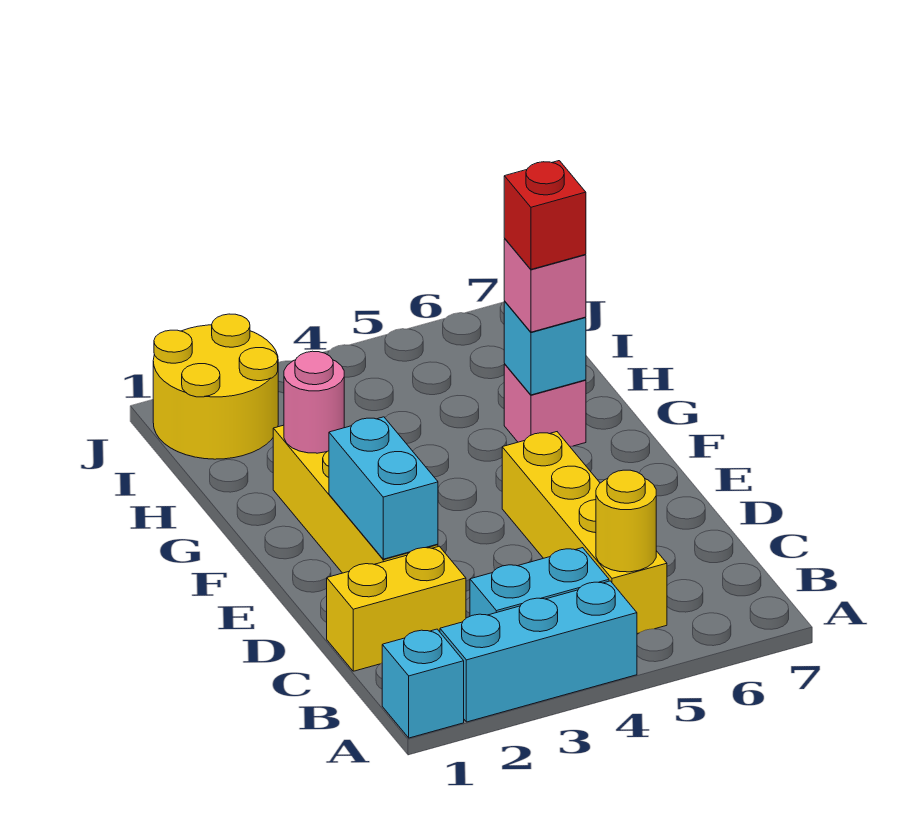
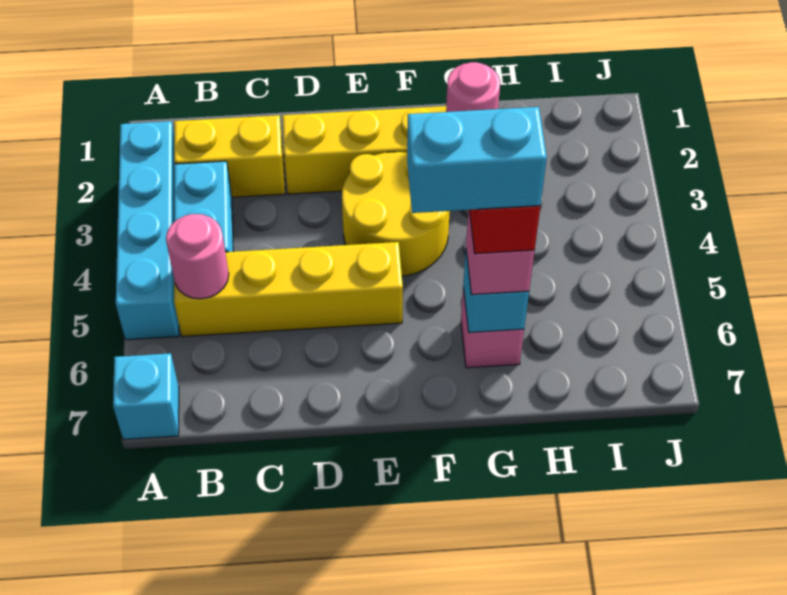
cyan brick A1 level 1 -> cyan brick A7 level 1
cyan brick A2:A4 level 1 -> cyan brick A2:A5 level 1
yellow round brick B5 level 2 -> pink round brick B5 level 2
yellow brick C1:C2 level 1 -> yellow brick B2:C2 level 1
cyan brick D2:E2 level 2 -> cyan brick F6:G6 level 5
yellow round brick I1:J2 level 1 -> yellow round brick E3:F4 level 1

